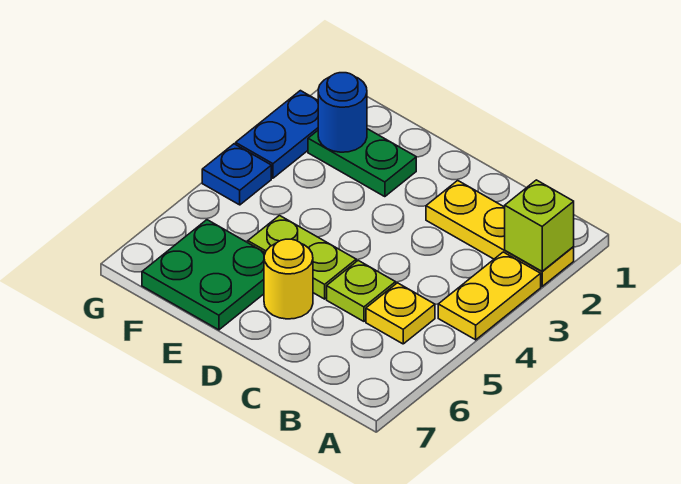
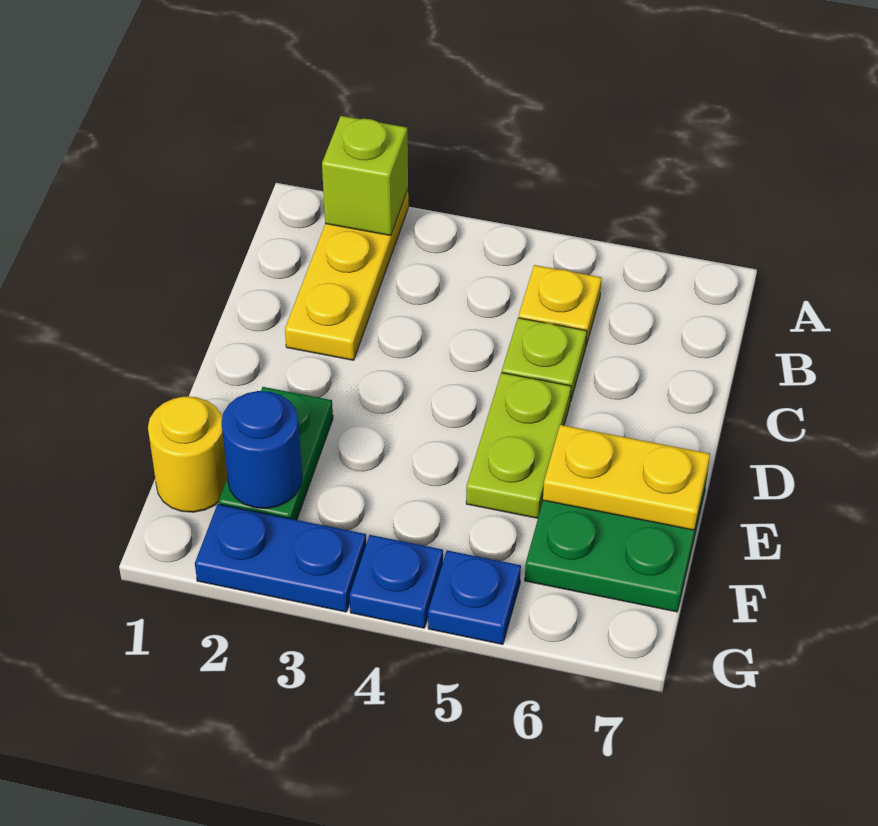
yellow plate A3:A4 level 1 -> yellow plate E6:E7 level 2
yellow round brick D6 level 1 -> yellow round brick F1 level 1
none -> blue plate G5 level 1

